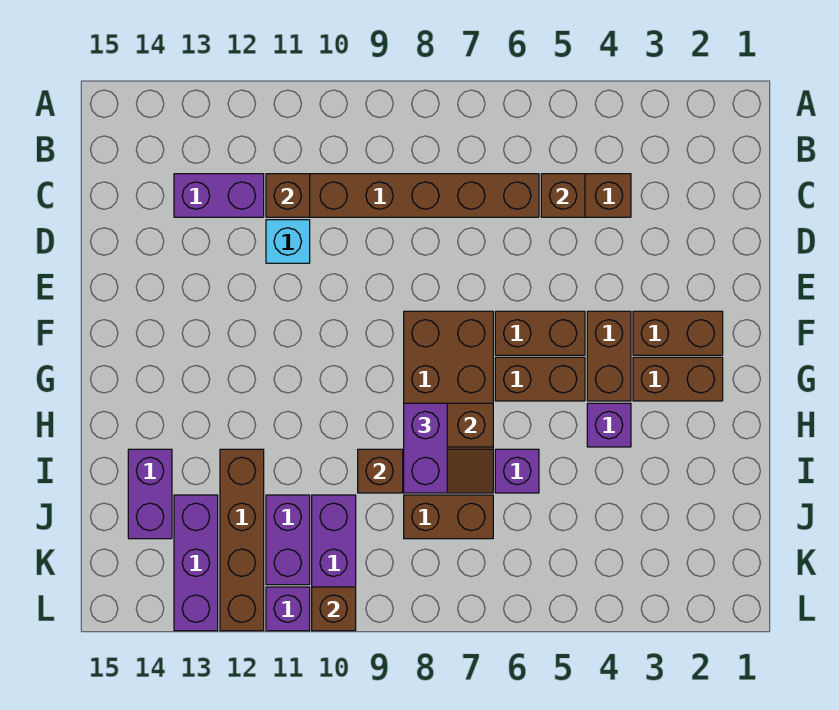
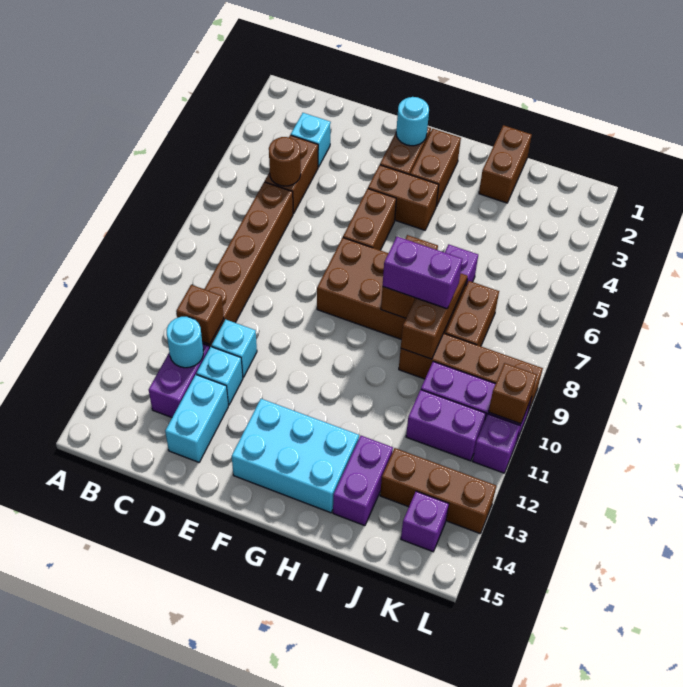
none -> cyan brick C3 level 1
brown brick C5 level 2 -> brown round brick C5 level 2
none -> cyan round brick C12 level 2
none -> cyan brick D12 level 1
none -> cyan brick D13:D14 level 1
none -> cyan round brick F2 level 2
none -> cyan brick F13:H14 level 1
brown brick G5:G6 level 1 -> brown brick I1:I2 level 1
purple brick H4 level 1 -> purple brick K14 level 1
brown brick I12:L12 level 1 -> brown brick I9:L9 level 1
purple brick I14:J14 level 1 -> purple brick I13:I14 level 1
purple brick J13:L13 level 1 -> brown brick J13:L13 level 1

